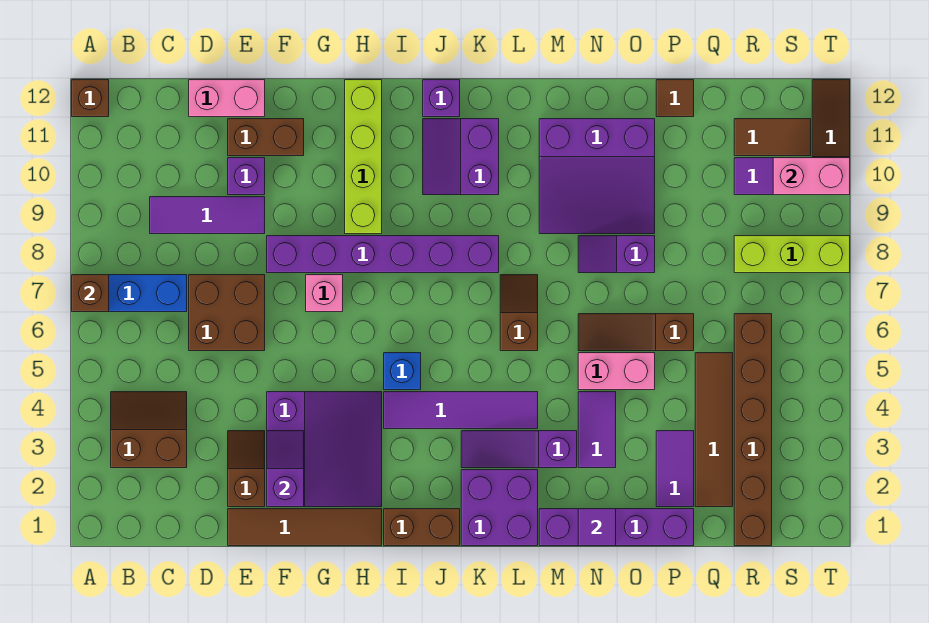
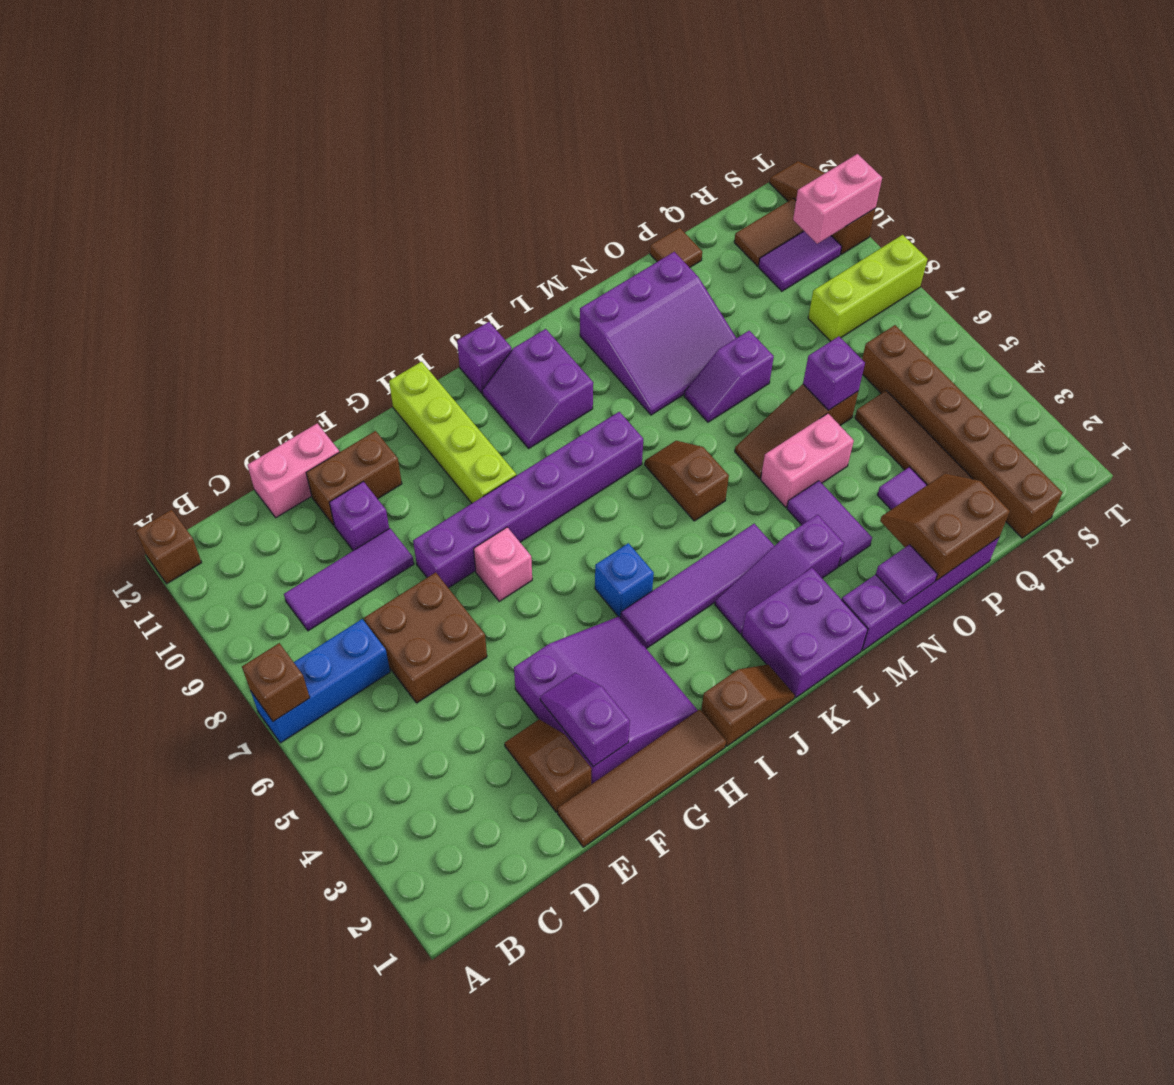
brown slope B3:C4 level 1 top 3 -> brown slope O1:P2 level 2 top 1
brown brick I1:J1 level 1 -> brown slope I1:J1 level 1 top I
none -> purple brick P6 level 2

